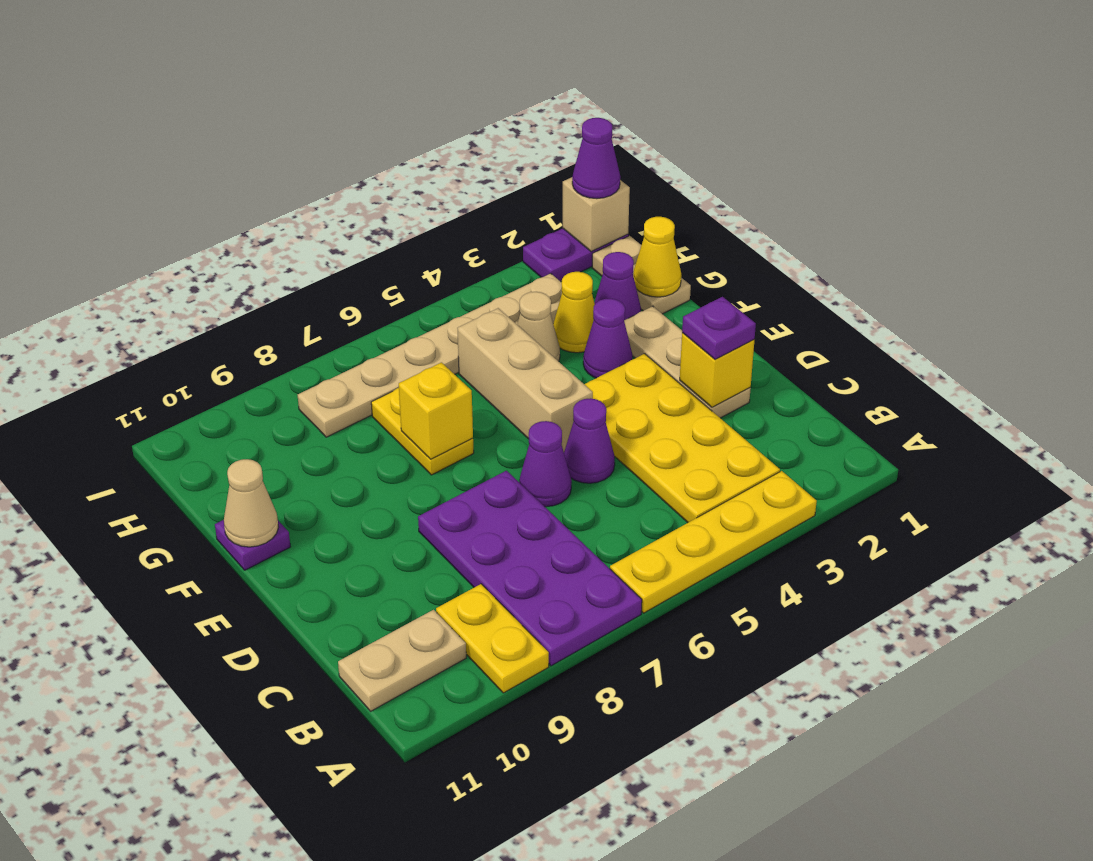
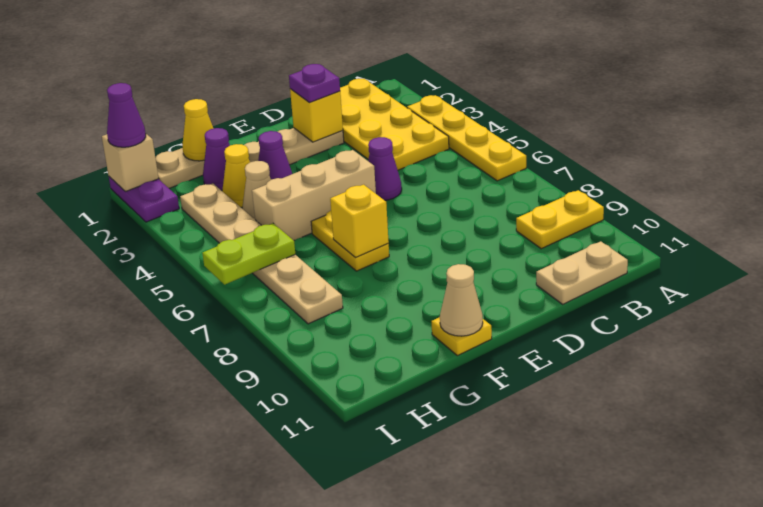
purple plate A7:D8 level 1 -> none
yellow plate B3:E4 level 1 -> yellow plate B1:C4 level 1
tan plate B10:B11 level 1 -> tan plate B11:C11 level 1
purple cone D6 level 1 -> none
yellow plate F7:G7 level 1 -> yellow plate F6:F7 level 1
purple plate F11 level 1 -> yellow plate F11 level 1
none -> lime plate H6:I6 level 2

